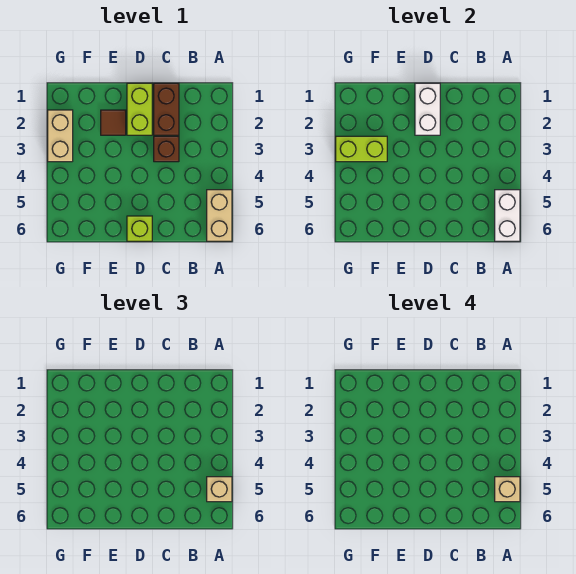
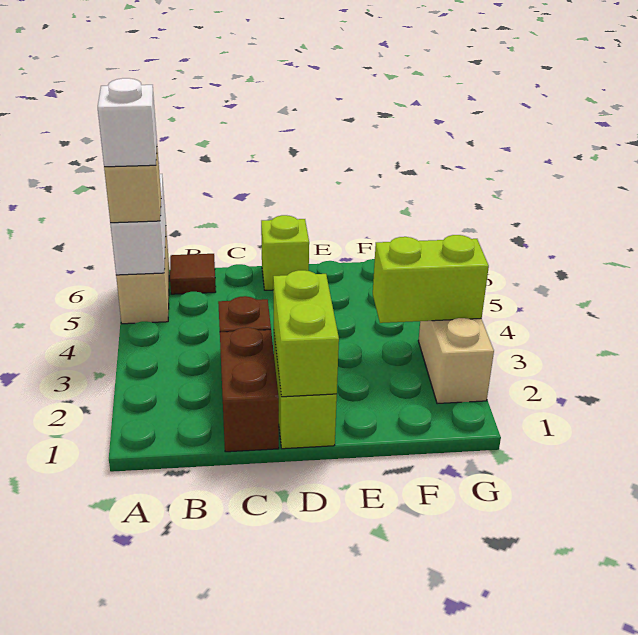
tan brick A5 level 4 -> white brick A5 level 4
white brick D1:D2 level 2 -> lime brick D1:D2 level 2
brown tile E2 level 1 -> brown tile B6 level 1

